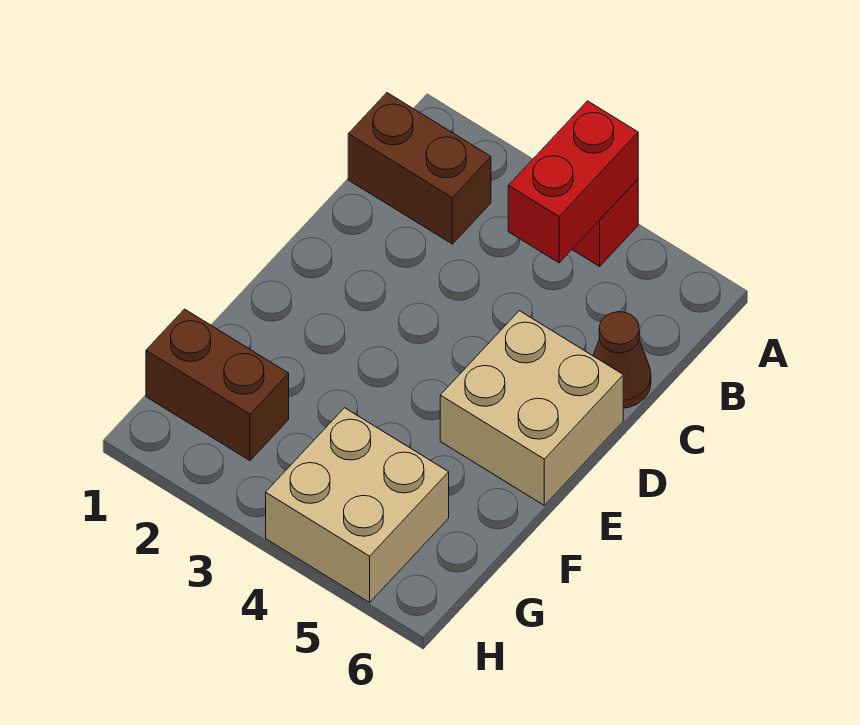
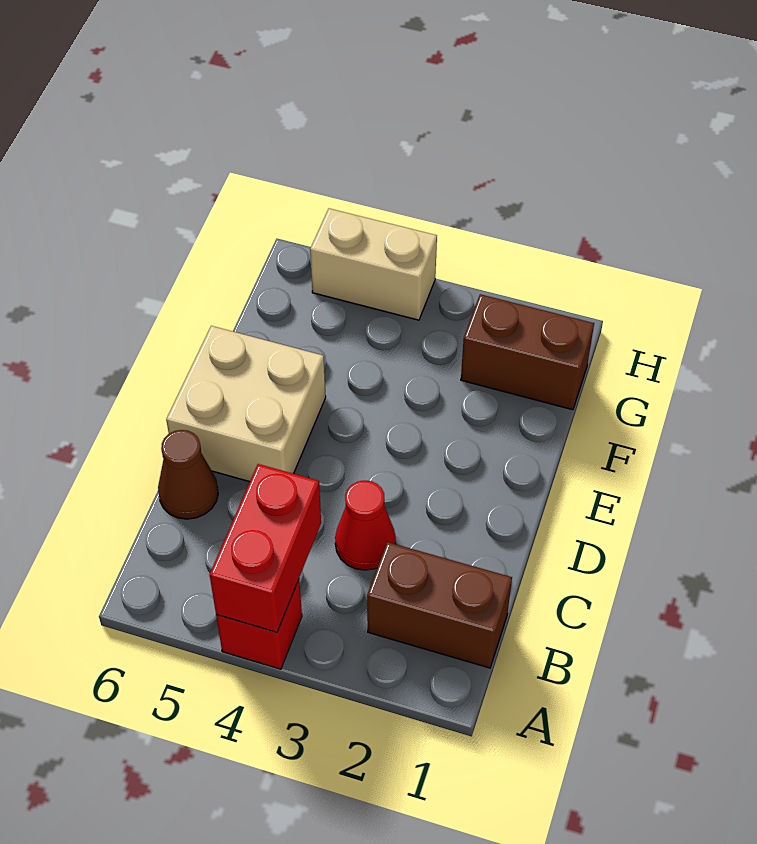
none -> red cone C3 level 1
tan brick G4:H5 level 1 -> tan brick H4:H5 level 1

